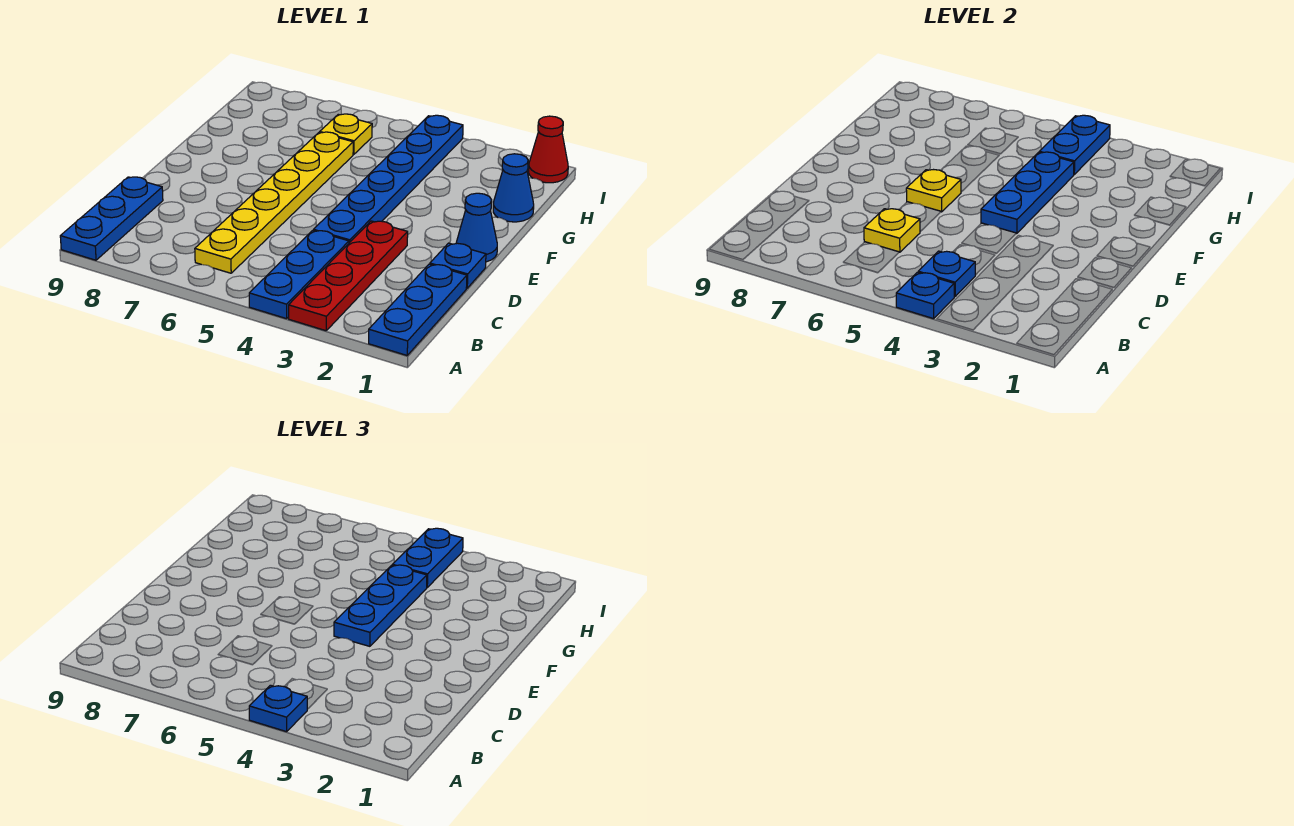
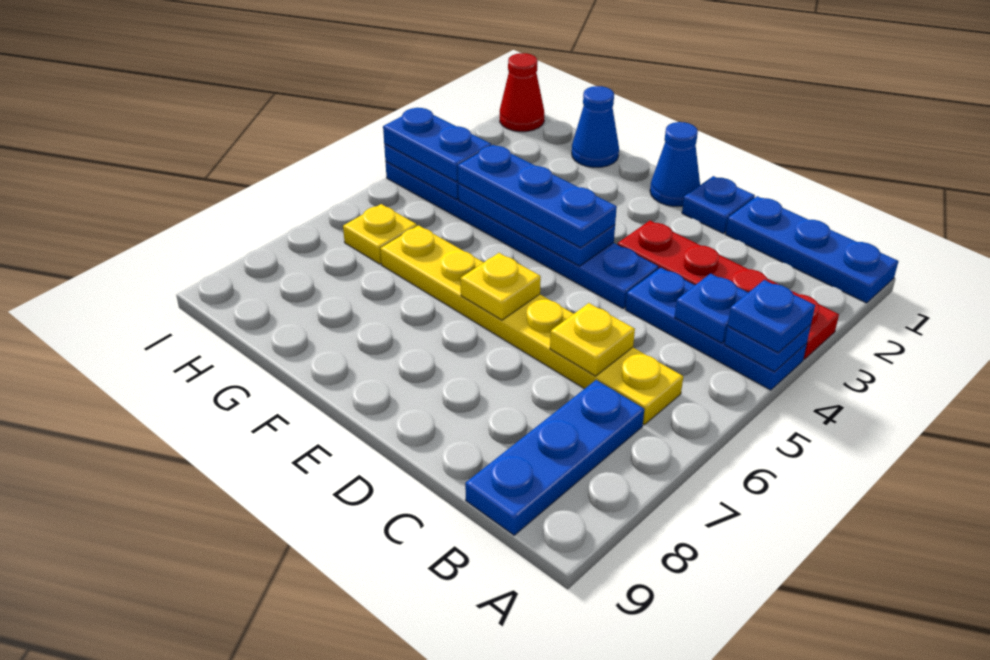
blue plate A9:C9 level 1 -> blue plate B7:B9 level 1

